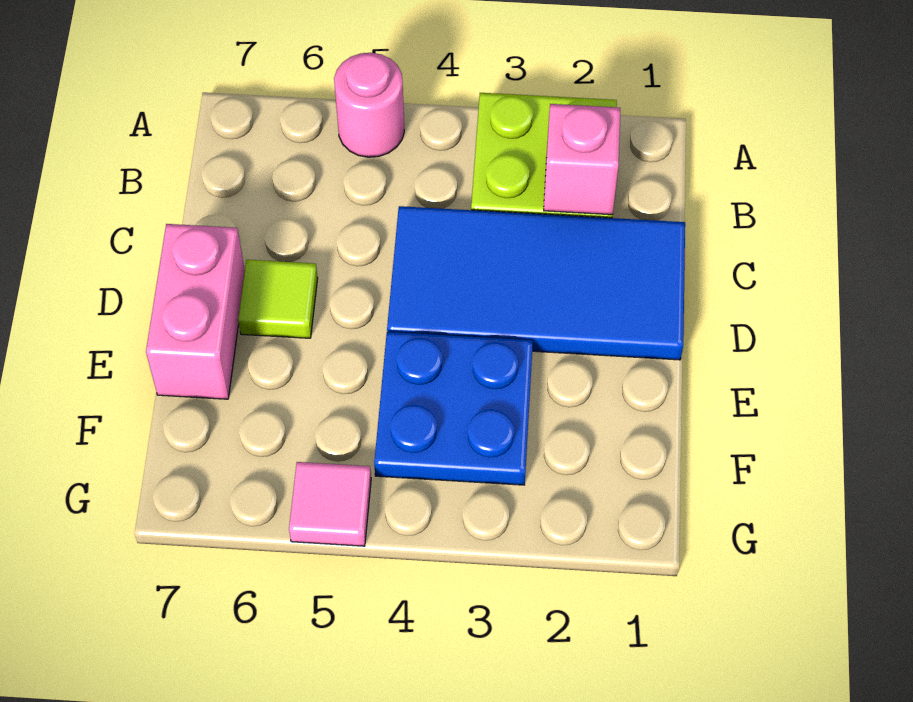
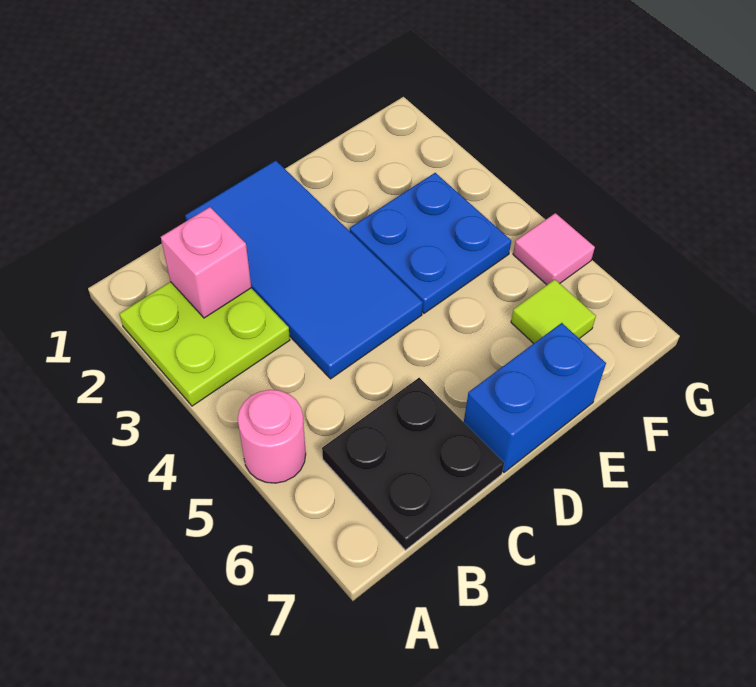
none -> black plate B6:C7 level 1
lime tile D6 level 1 -> lime tile F6 level 1
pink brick D7:E7 level 1 -> blue brick D7:E7 level 1

